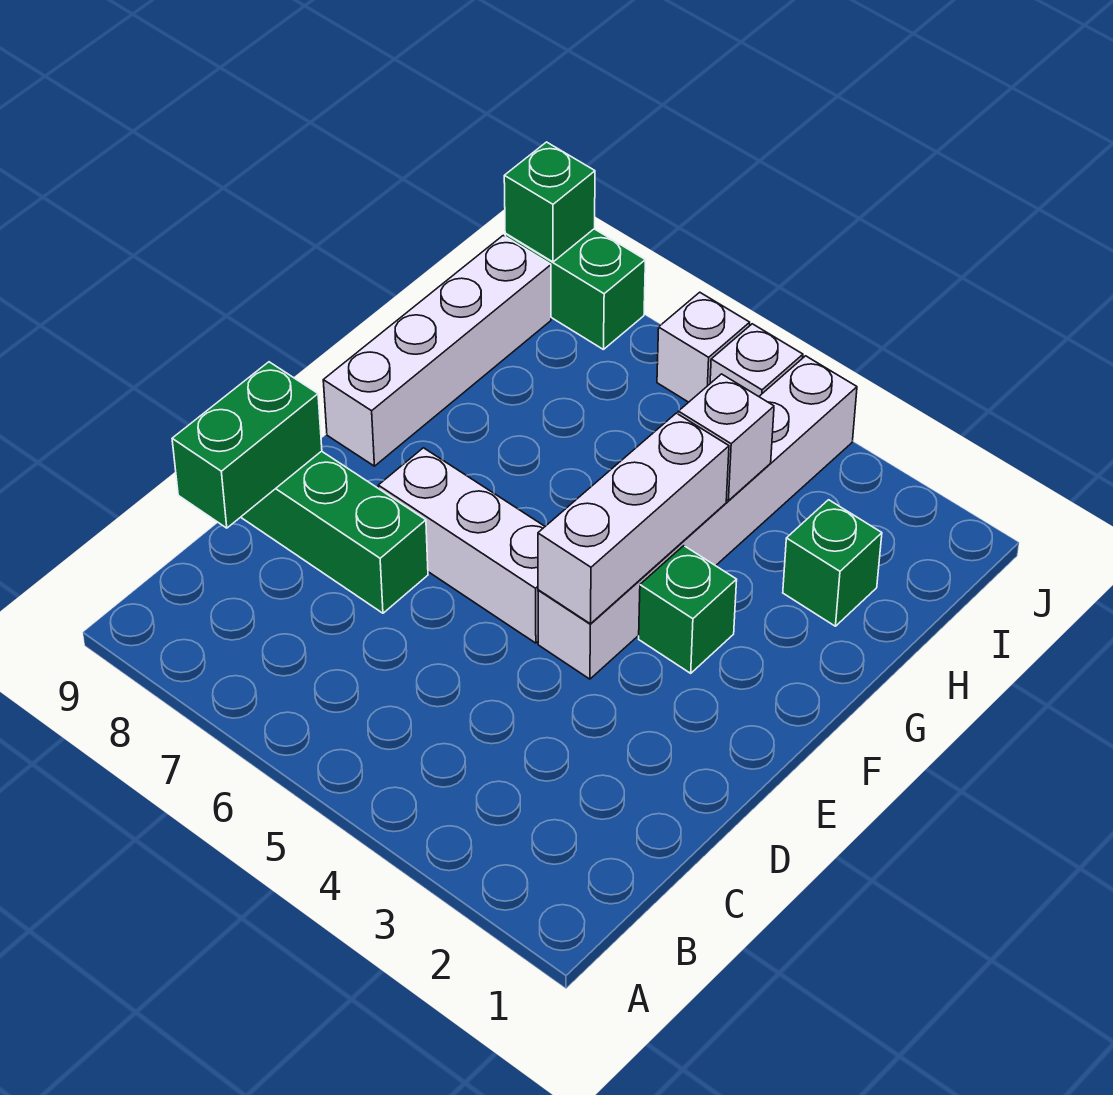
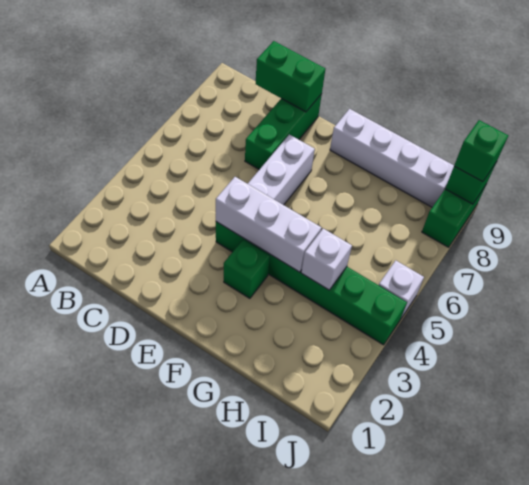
white brick E4:J4 level 1 -> green brick E4:J4 level 1
green brick H2 level 1 -> green brick J9 level 3
white brick J6 level 1 -> none

